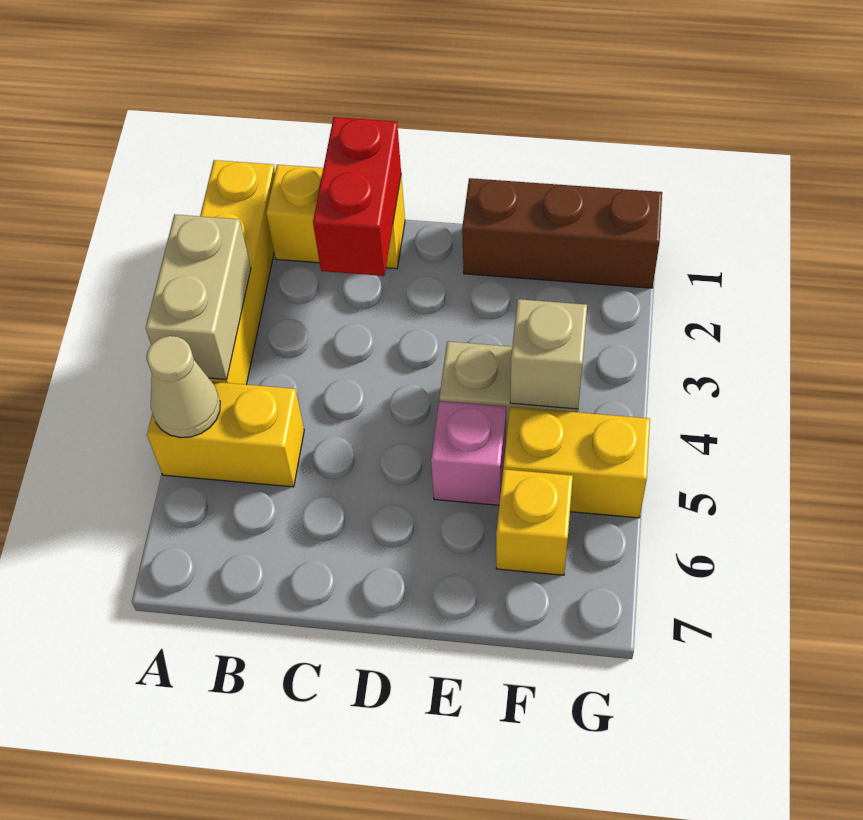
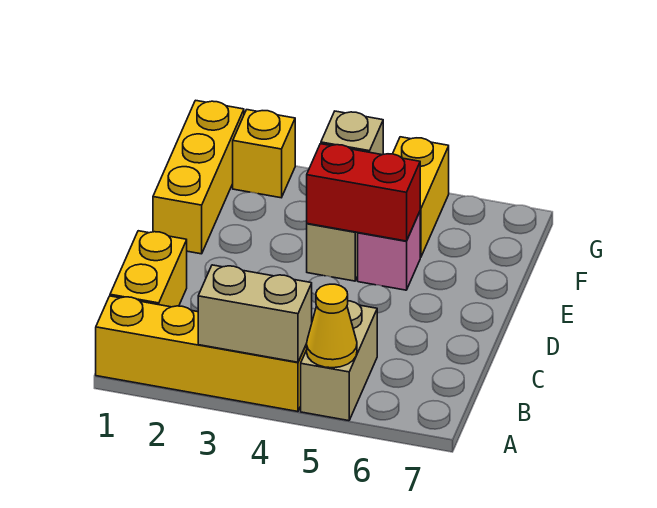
yellow brick A5:B5 level 1 -> tan brick A5:B5 level 1
tan cone A5 level 2 -> yellow cone A5 level 2
red brick C1:C2 level 2 -> red brick E4:E5 level 2
brown brick E1:G1 level 1 -> yellow brick E1:G1 level 1
yellow brick F6 level 1 -> yellow brick G2 level 1

